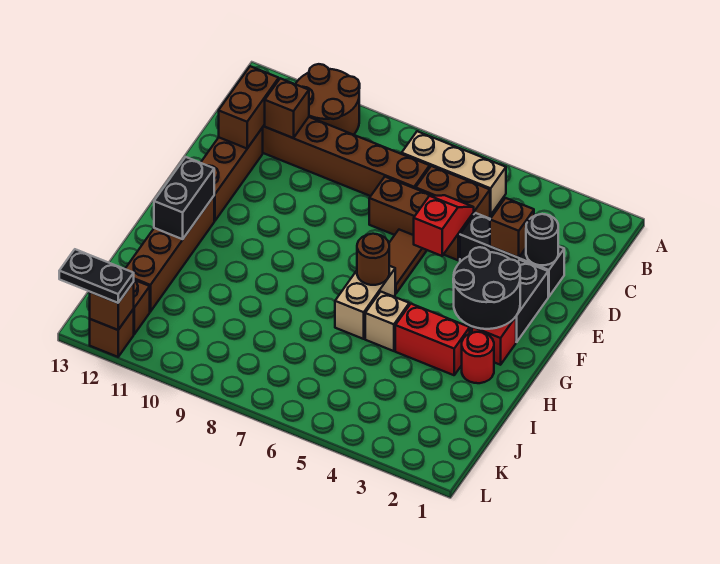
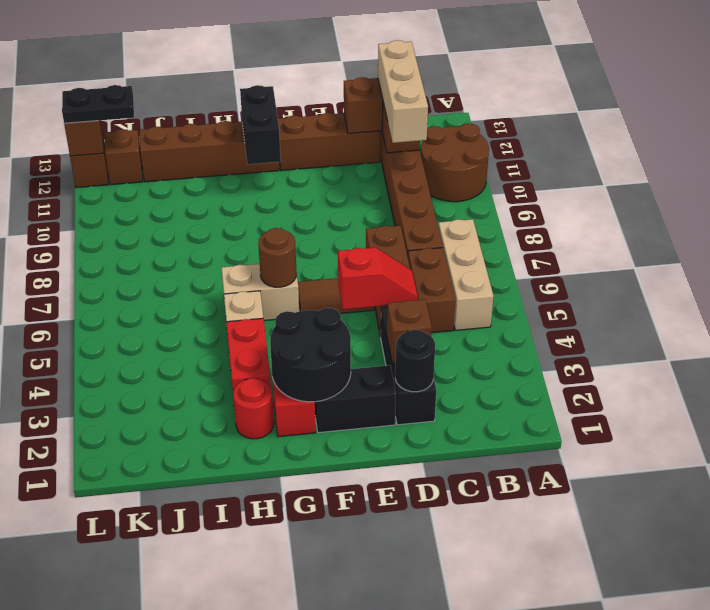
none -> tan brick C10:C12 level 3
black brick G12:H12 level 2 -> black brick G11:G12 level 2
black plate L12:L13 level 3 -> black plate K12:L12 level 3

